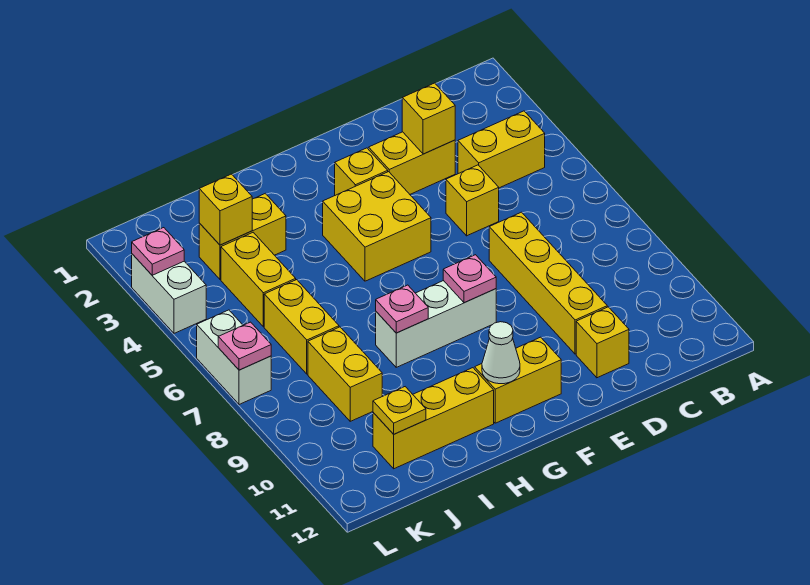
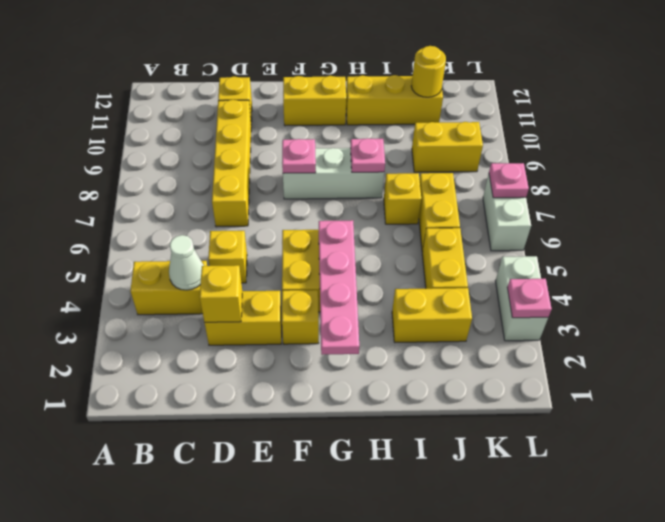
none -> pink plate G2:G5 level 2
white cone G11 level 2 -> white cone C4 level 2
yellow brick J3 level 2 -> yellow brick I7 level 1
yellow brick J8:J9 level 1 -> yellow brick J9:K9 level 1
yellow plate J11 level 2 -> yellow round brick J11 level 2

